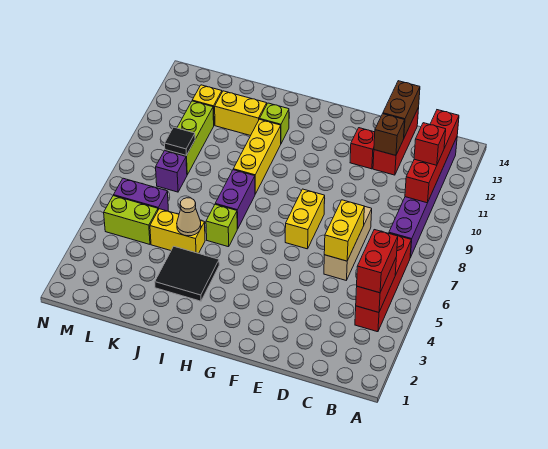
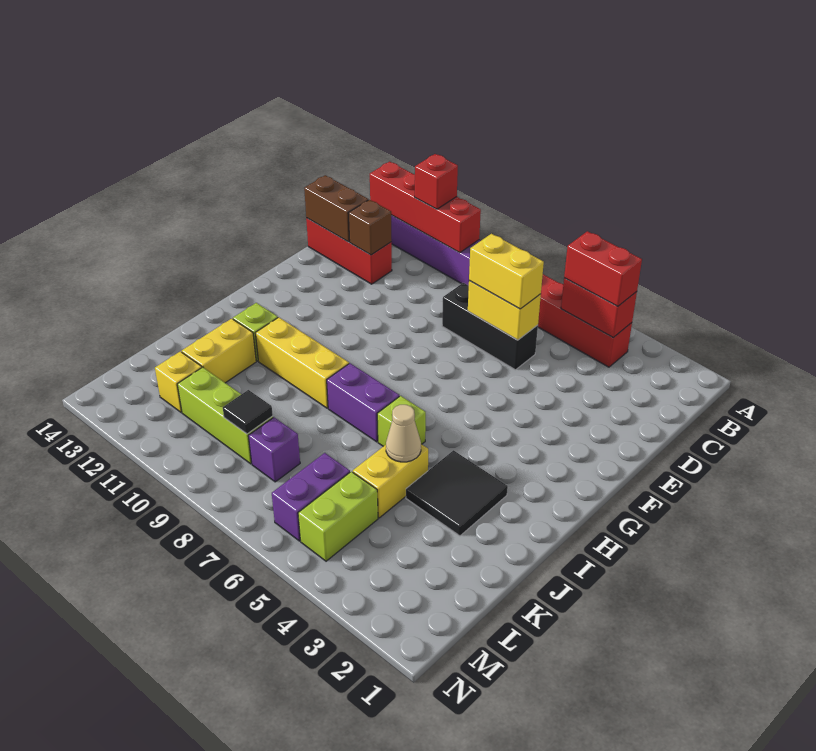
tan brick D6:D8 level 1 -> black brick D6:D8 level 1
red brick E12 level 1 -> none
yellow brick F7:F8 level 1 -> yellow brick D6:D7 level 3

